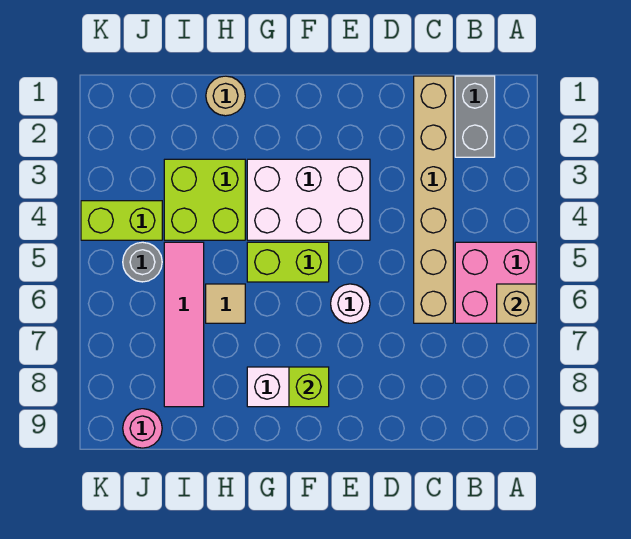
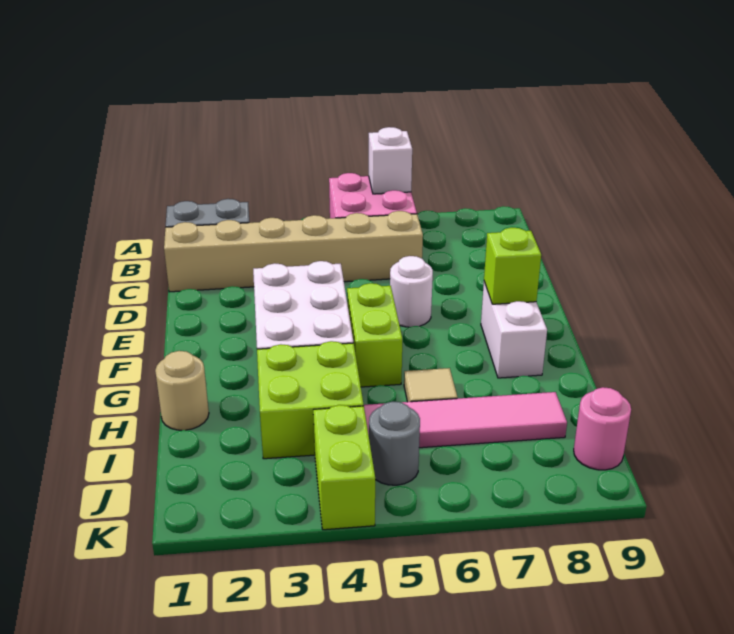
tan brick A6 level 2 -> white brick A6 level 2

